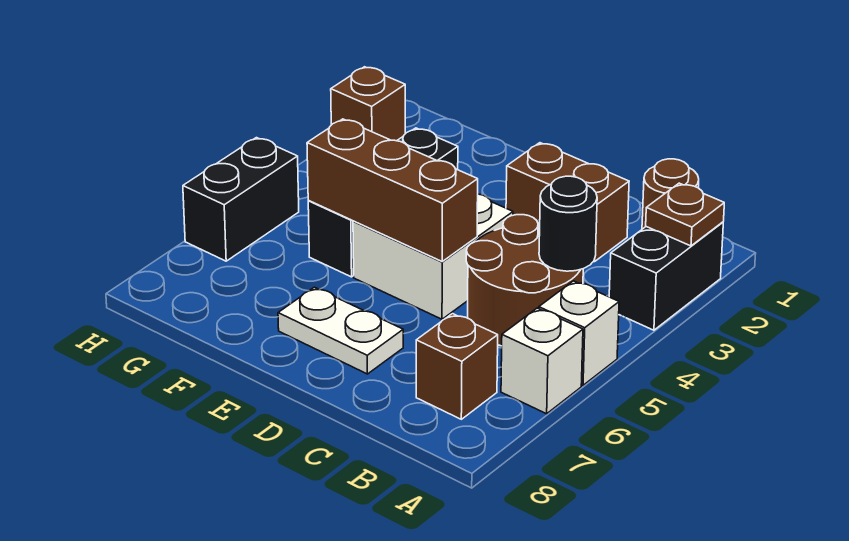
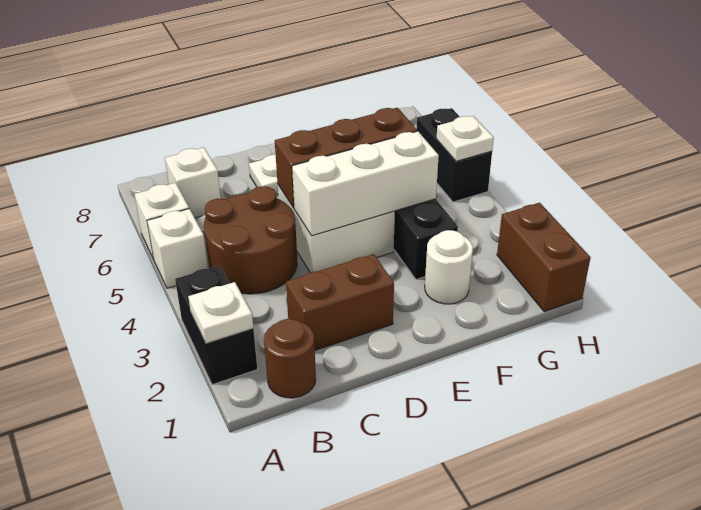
brown plate A2 level 2 -> white plate A2 level 2
black round brick B4 level 2 -> none
brown brick B7 level 1 -> white brick B7 level 1
none -> white brick D4:F4 level 2
none -> white round brick F2 level 1
brown brick H2 level 1 -> brown brick H1:H2 level 1
none -> white plate H5 level 2

